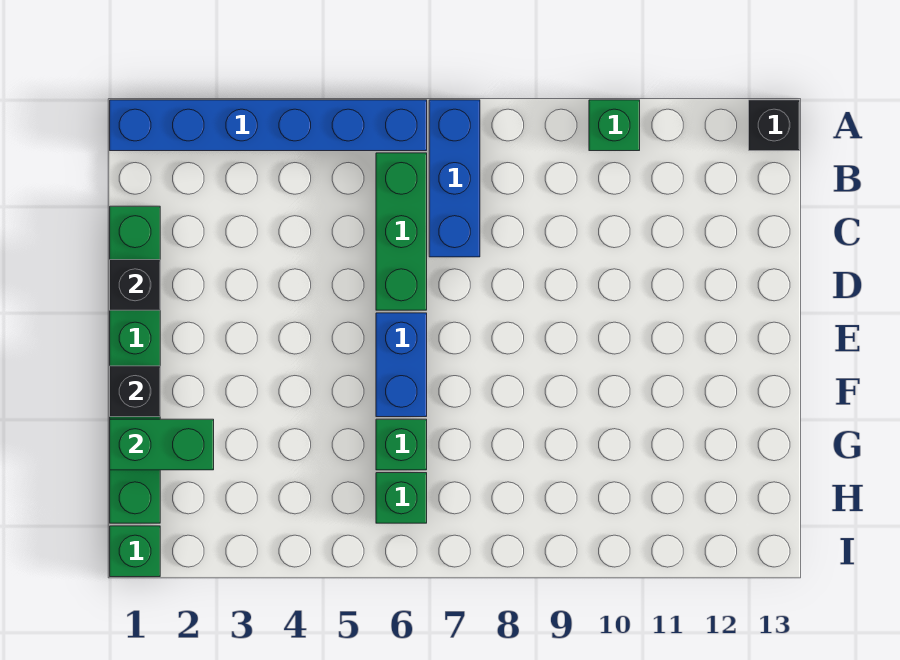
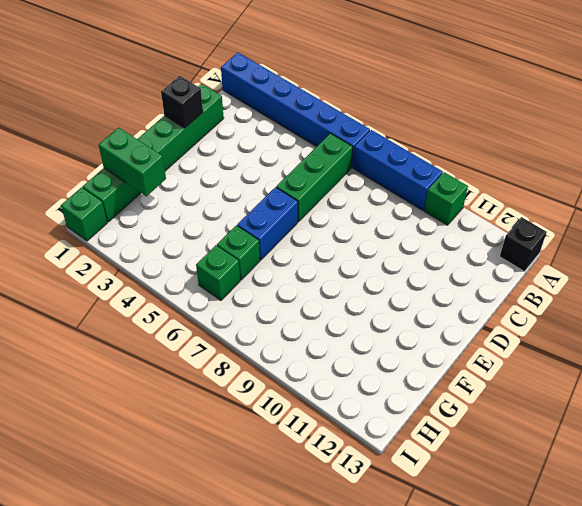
blue brick A7:C7 level 1 -> blue brick A7:A9 level 1
black brick F1 level 2 -> none

